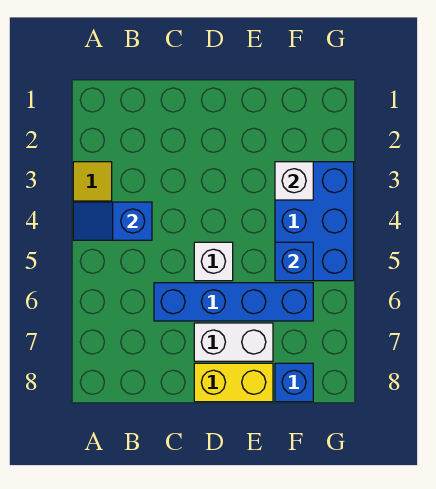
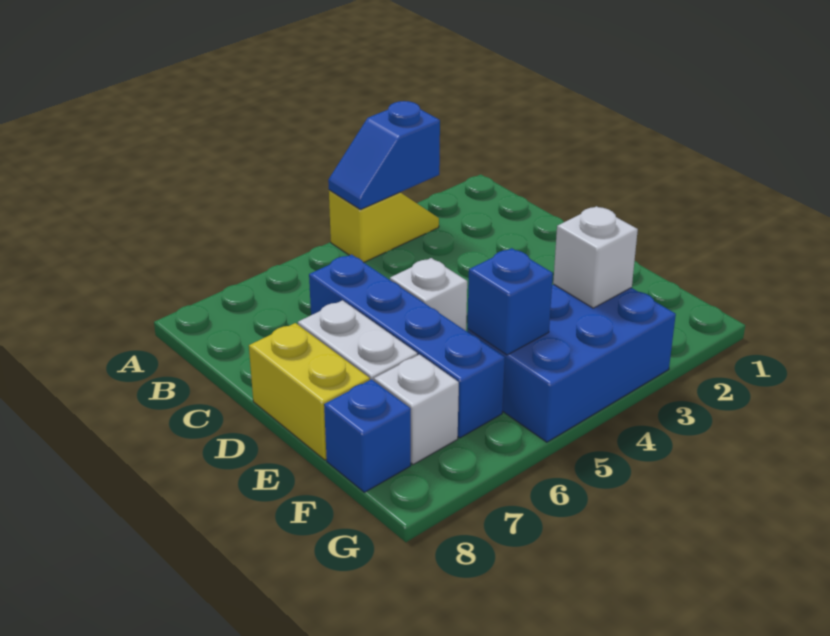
blue slope A4:B4 level 2 top B -> blue slope A3:A4 level 2 top 3
none -> white brick F7 level 1

